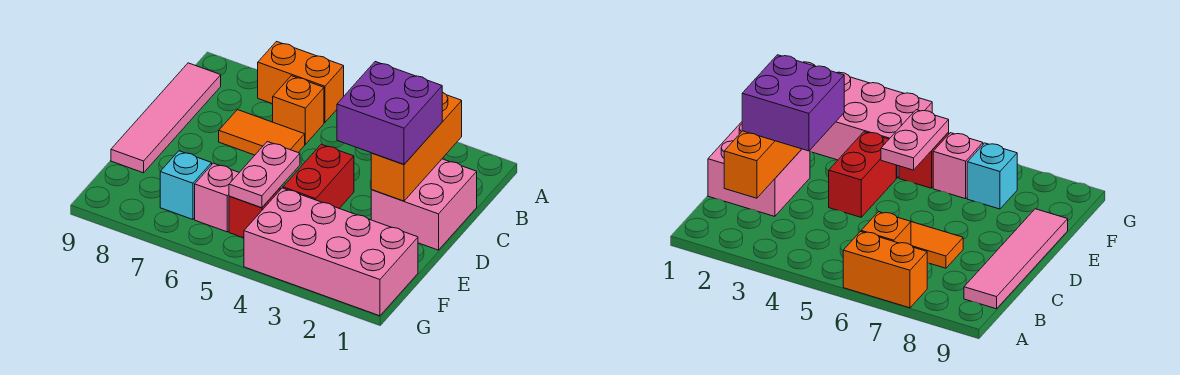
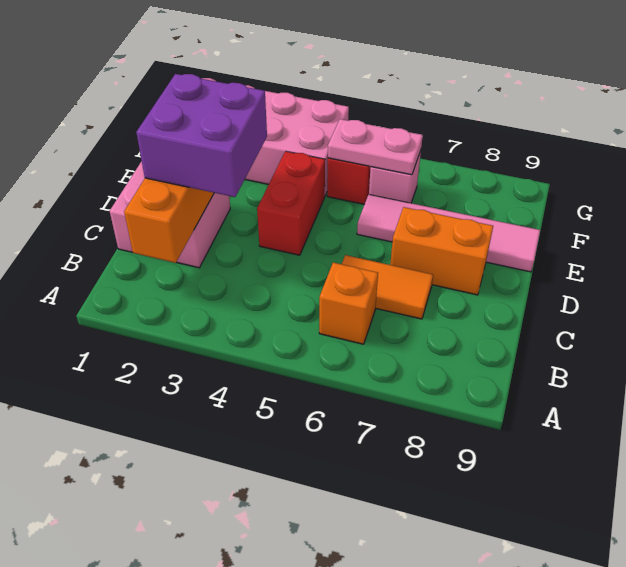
orange brick A6:A7 level 1 -> orange brick D7:D8 level 1
pink tile B9:E9 level 1 -> pink tile E6:E9 level 1
pink plate E5:F5 level 2 -> pink plate F5:F6 level 2
cyan brick F7 level 1 -> none

